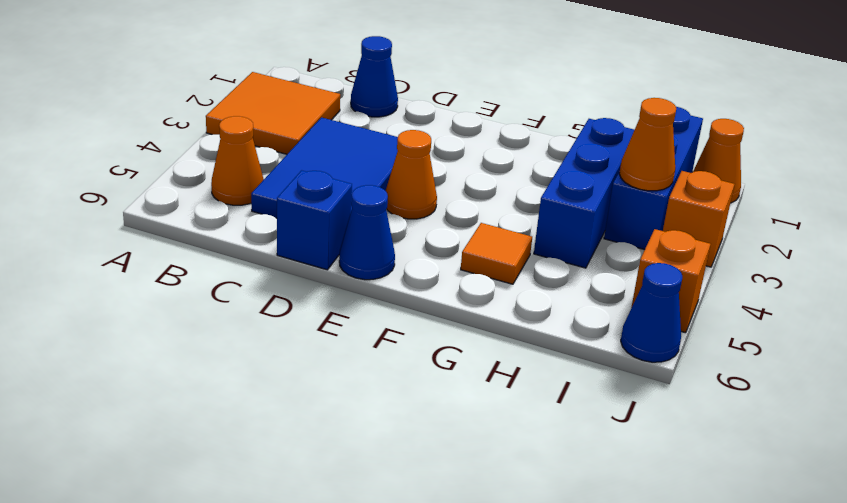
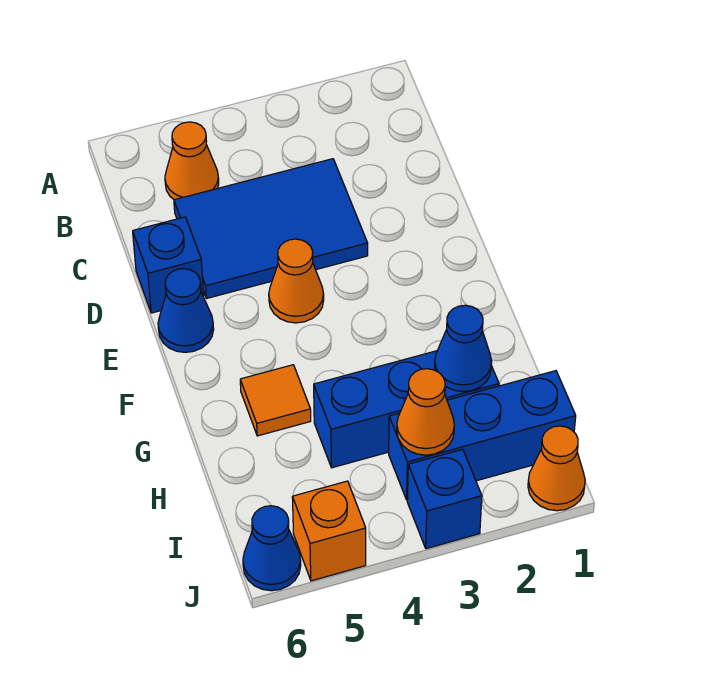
orange tile A2:B3 level 1 -> none
blue cone C1 level 1 -> blue cone H2 level 2
orange brick J3 level 1 -> blue brick J3 level 1

